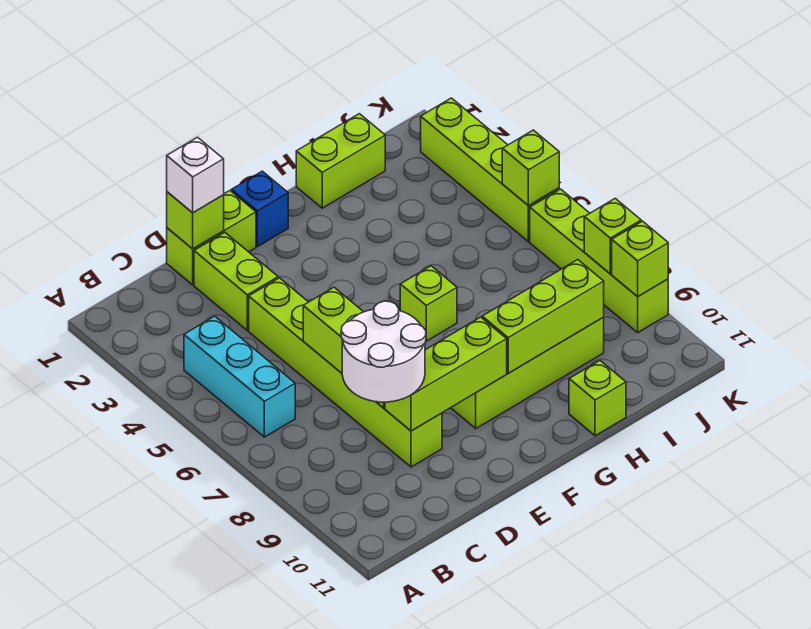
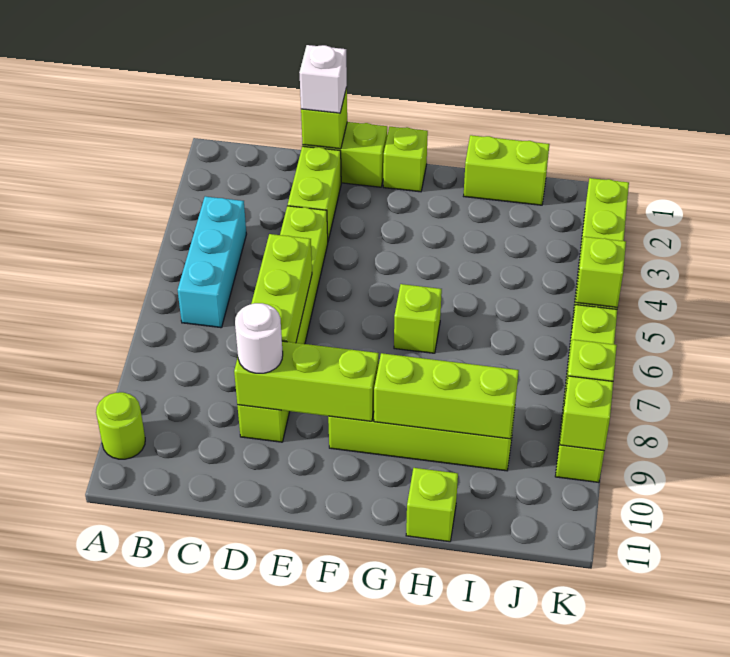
none -> lime round brick A10 level 1
white round brick C8:D9 level 3 -> white round brick D9 level 3
blue brick F1 level 1 -> lime brick F1 level 1

